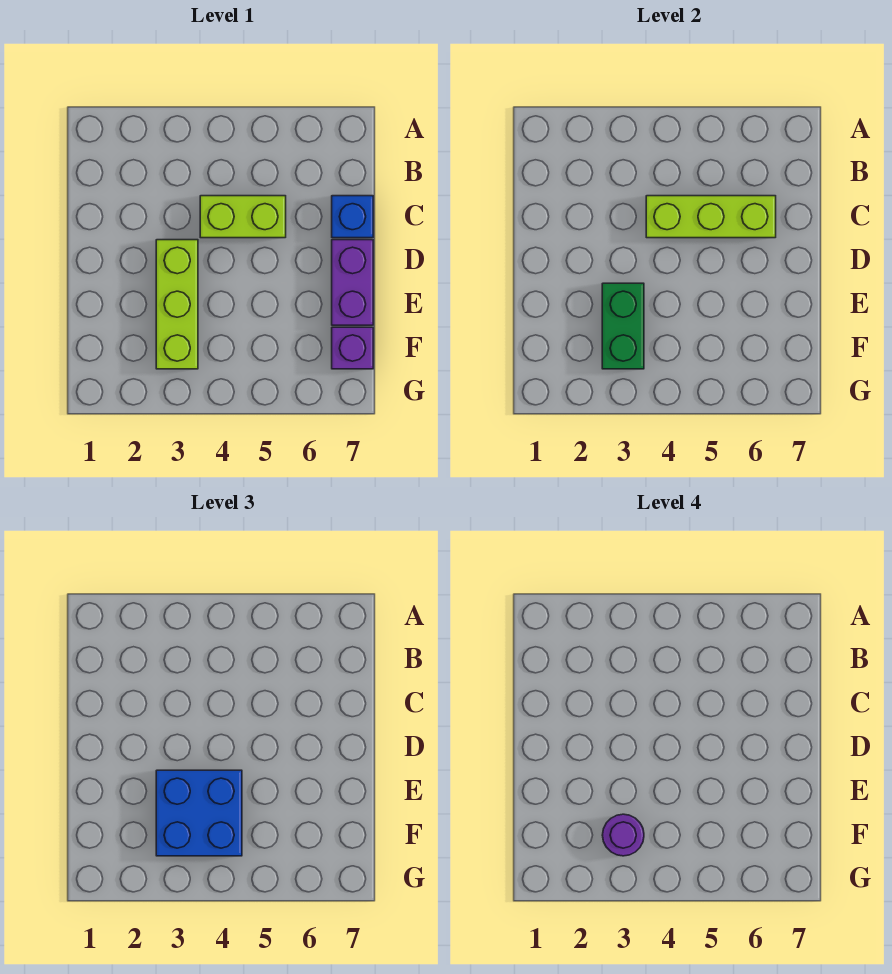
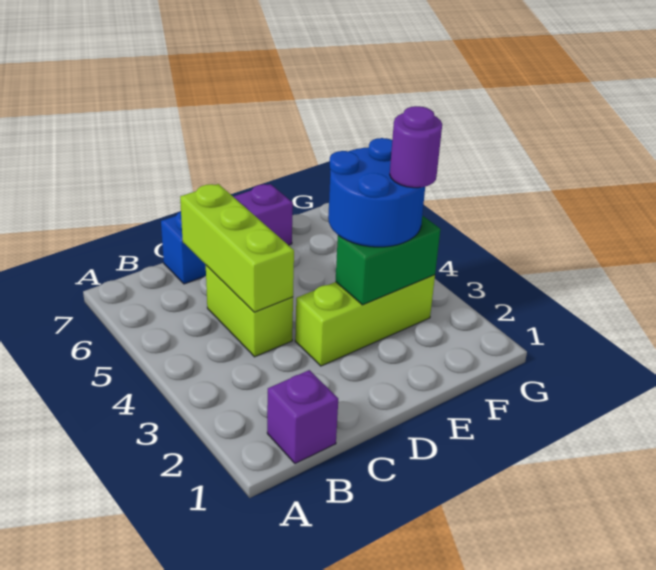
blue brick E3:F4 level 3 -> blue round brick E3:F4 level 3
purple brick F7 level 1 -> purple brick B1 level 1

